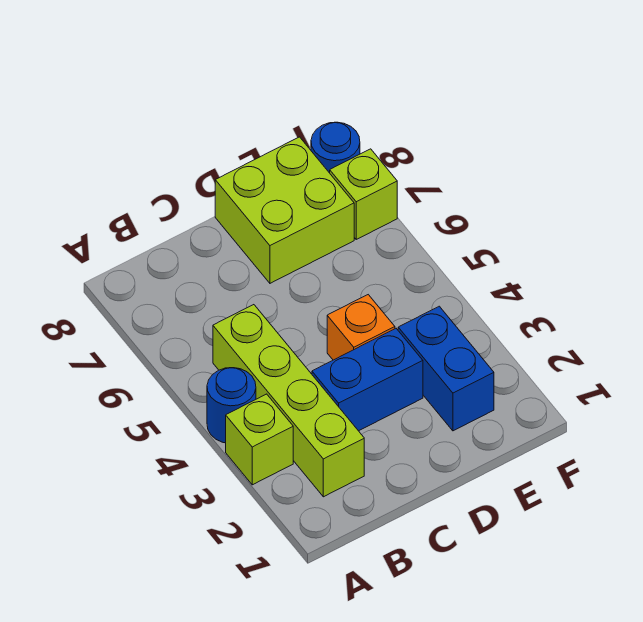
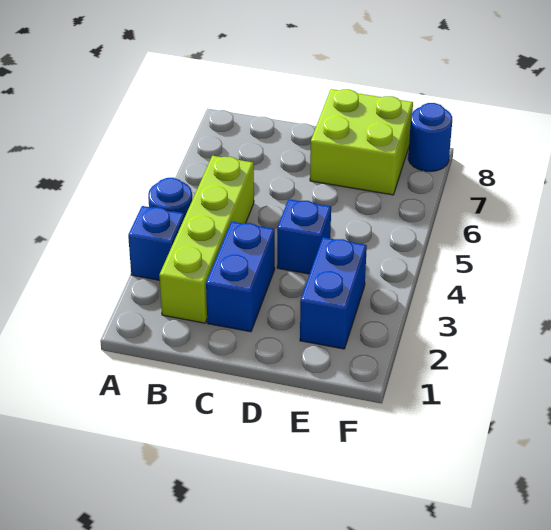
lime brick A3 level 1 -> blue brick A3 level 1
blue brick C3:D3 level 1 -> blue brick C2:C3 level 1
orange brick D4 level 1 -> blue brick D4 level 1
lime brick F7 level 1 -> none

